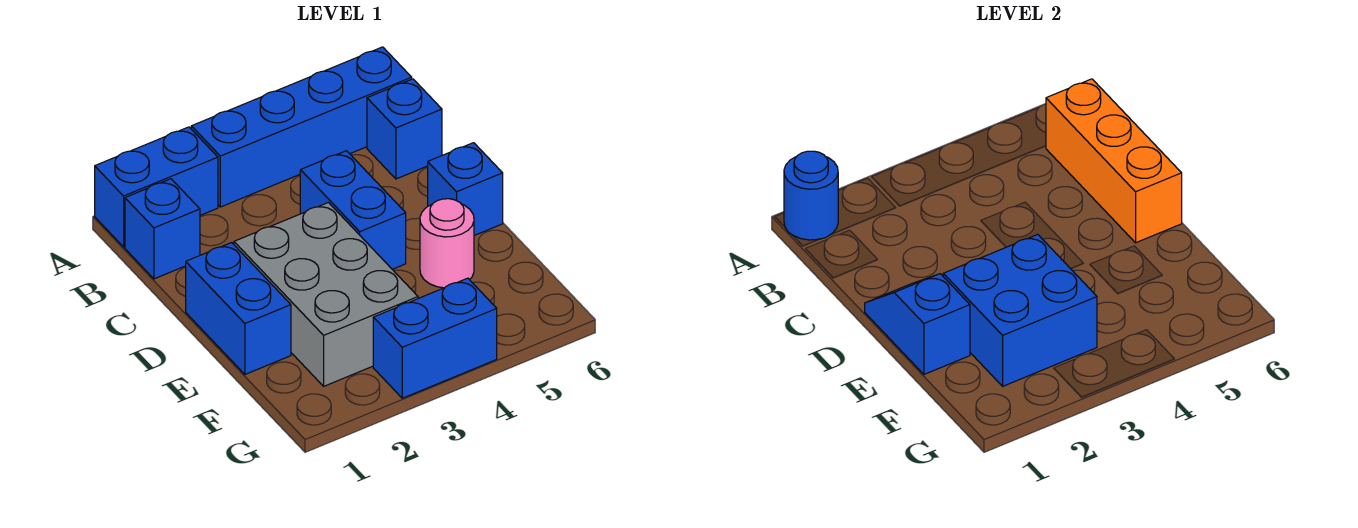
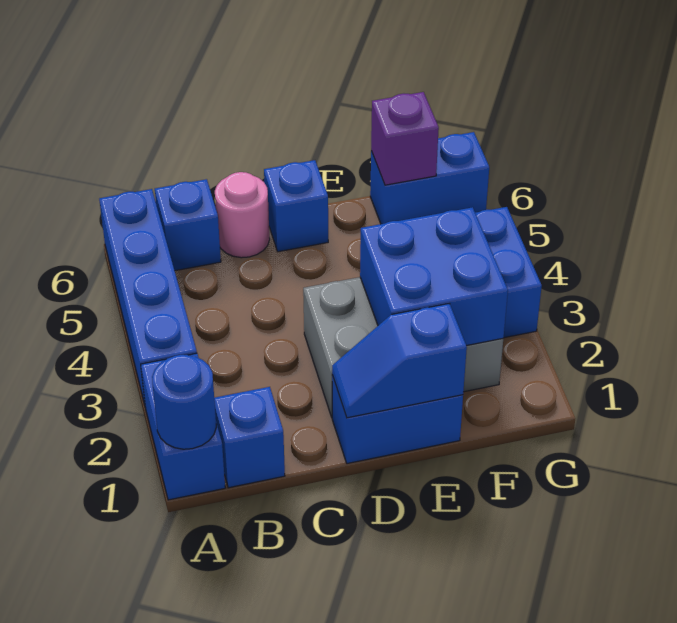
orange brick B6:D6 level 2 -> none
blue brick C4:D4 level 1 -> blue brick F6:G6 level 1
pink round brick E5 level 1 -> pink round brick C6 level 1
none -> purple brick F6 level 2

